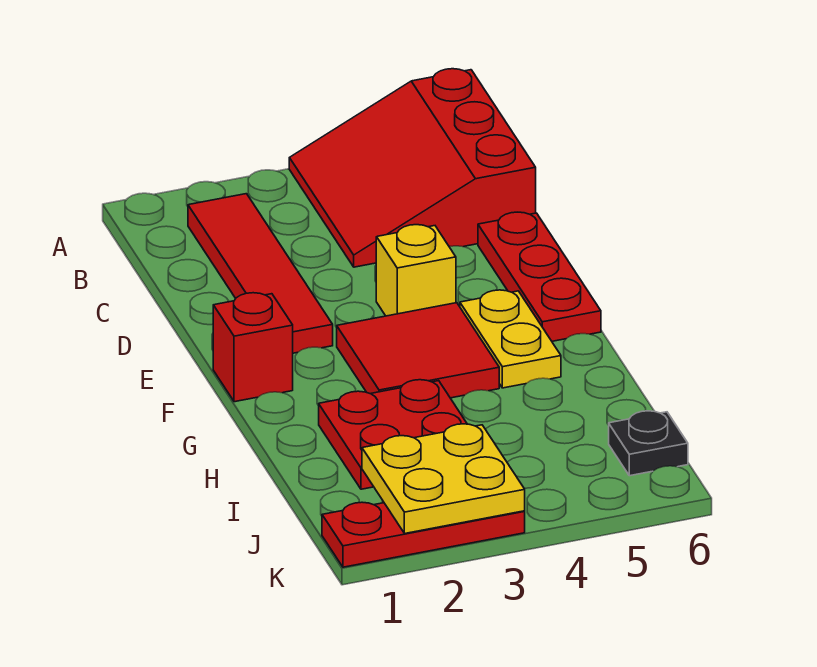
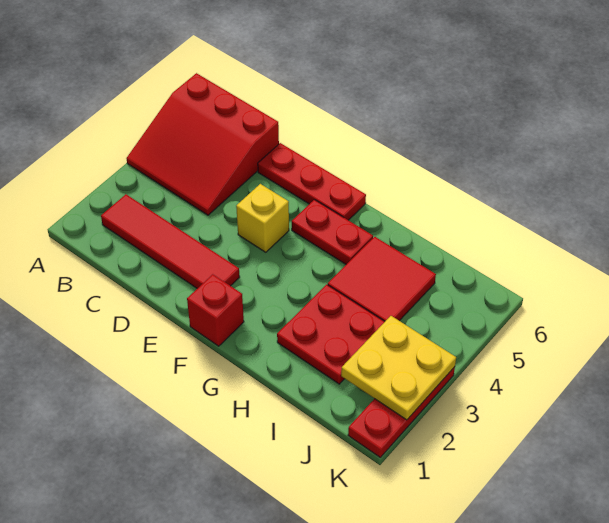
red tile F3:G4 level 1 -> red tile H4:I5 level 1
yellow plate F5:G5 level 1 -> red plate F5:G5 level 1
black plate J6 level 1 -> none

